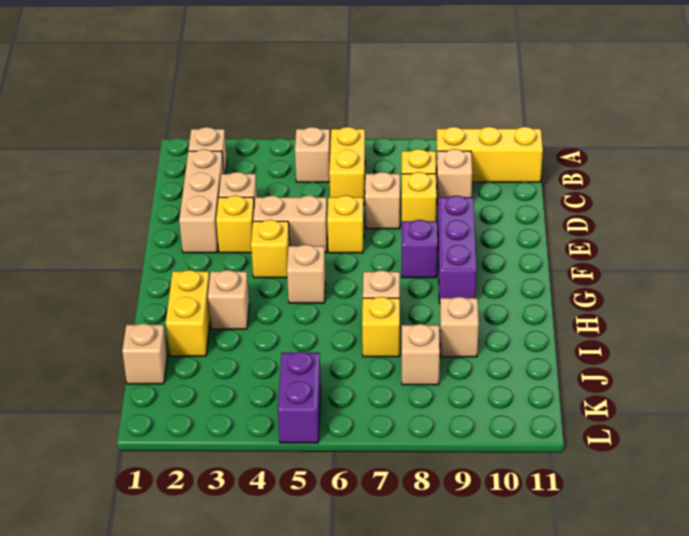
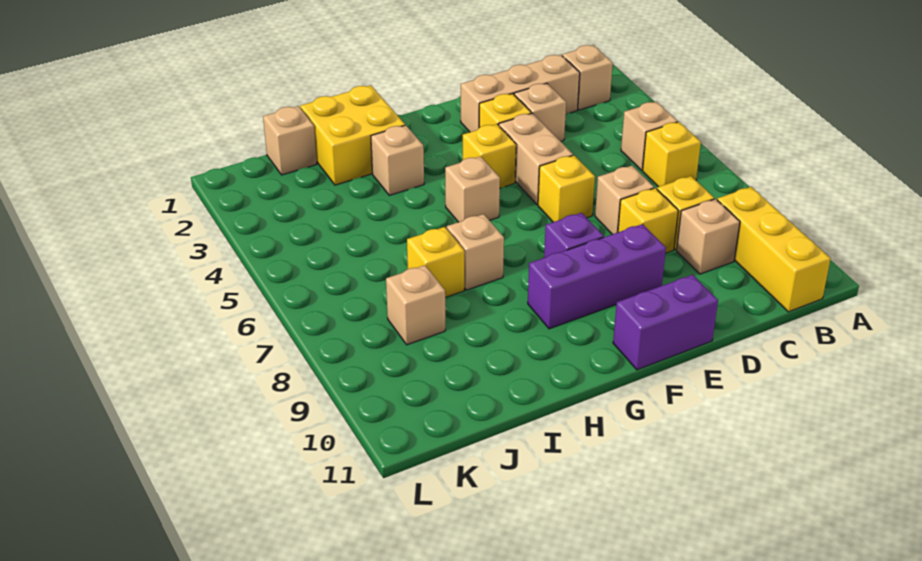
yellow brick B6:C6 level 1 -> yellow brick B6 level 1
yellow brick H2:I2 level 1 -> yellow brick H1:I2 level 1
tan brick I9 level 1 -> none
purple brick K5:L5 level 1 -> purple brick E11:F11 level 1

